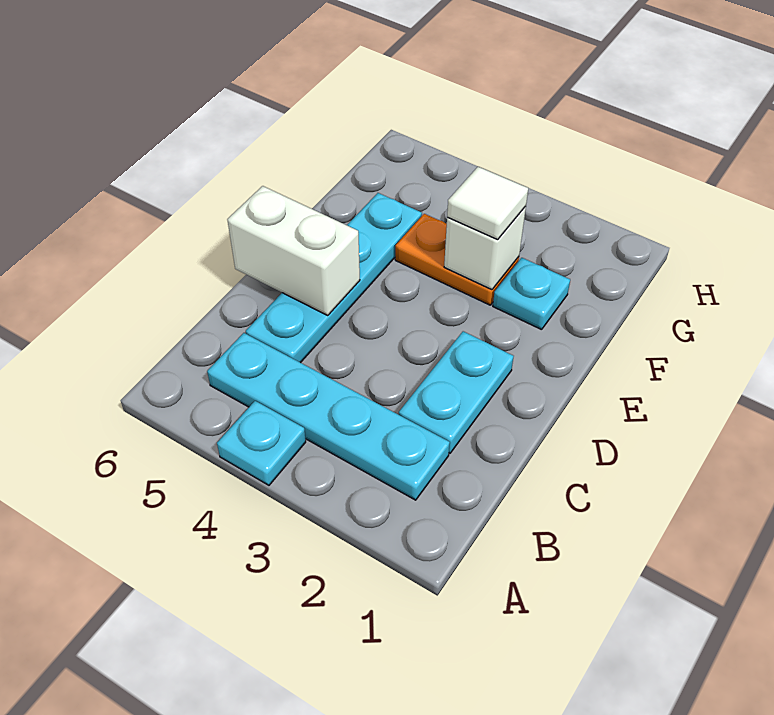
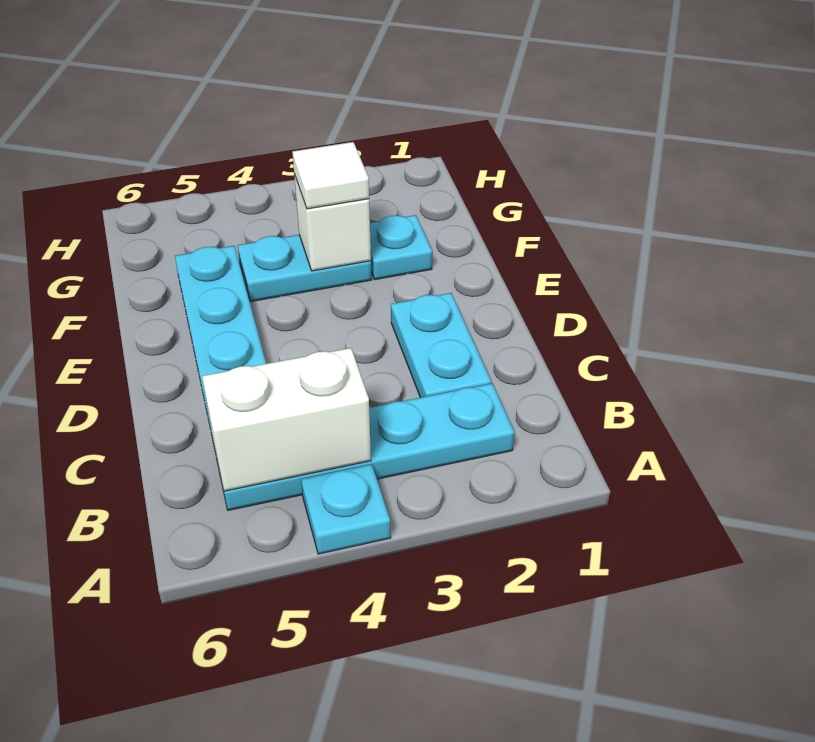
white brick D5:D6 level 2 -> white brick B4:B5 level 2
orange plate F3:F4 level 1 -> cyan plate F3:F4 level 1

